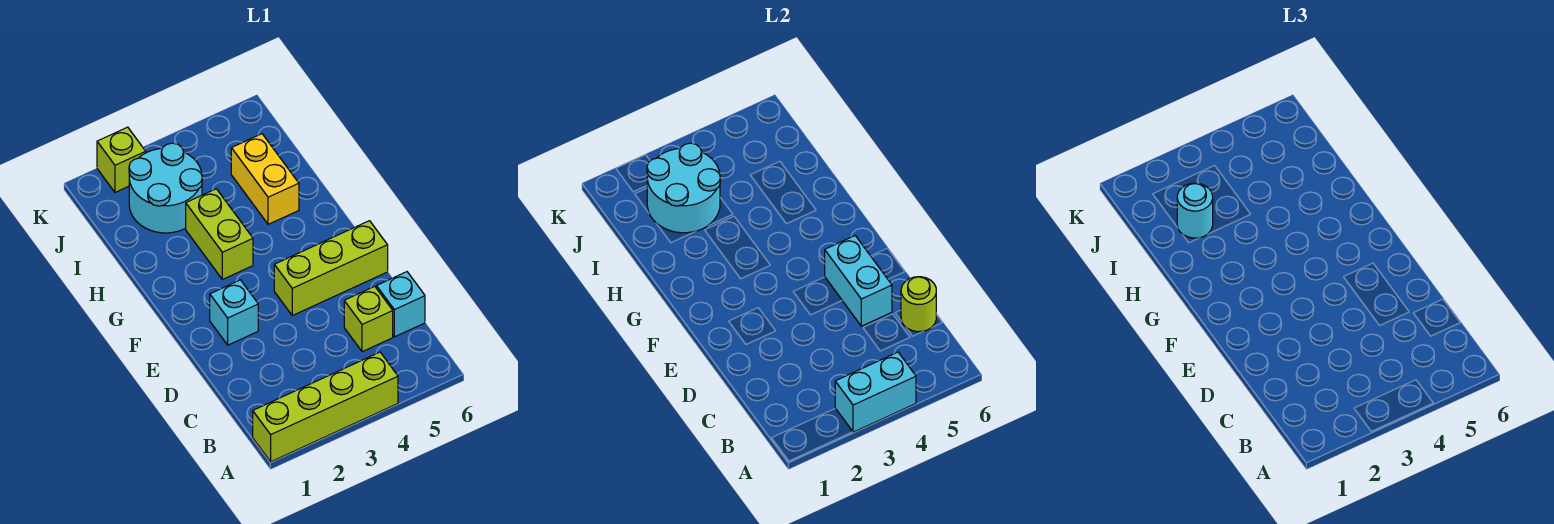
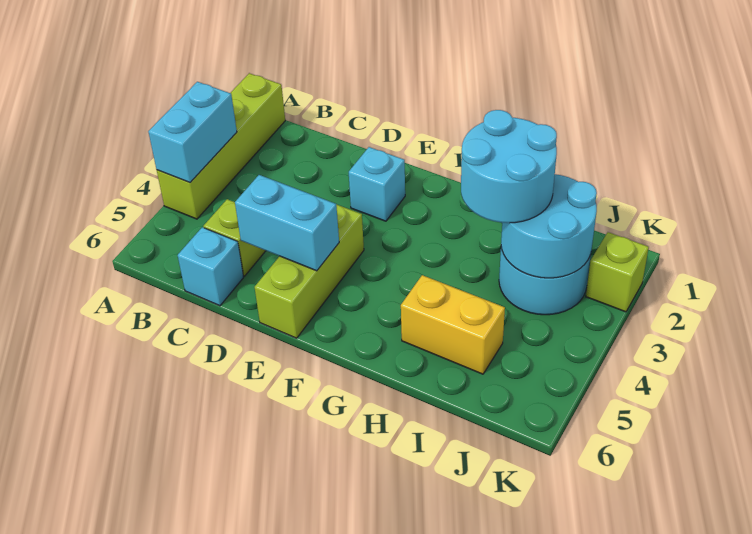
lime round brick C6 level 2 -> none
lime brick G3:H3 level 1 -> none
cyan round brick I2 level 3 -> cyan round brick H2:I3 level 3

